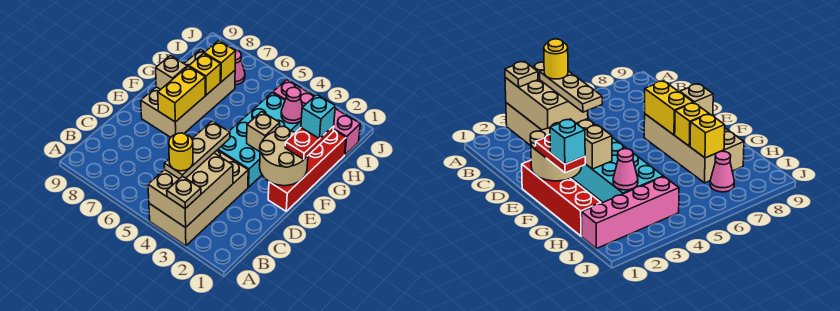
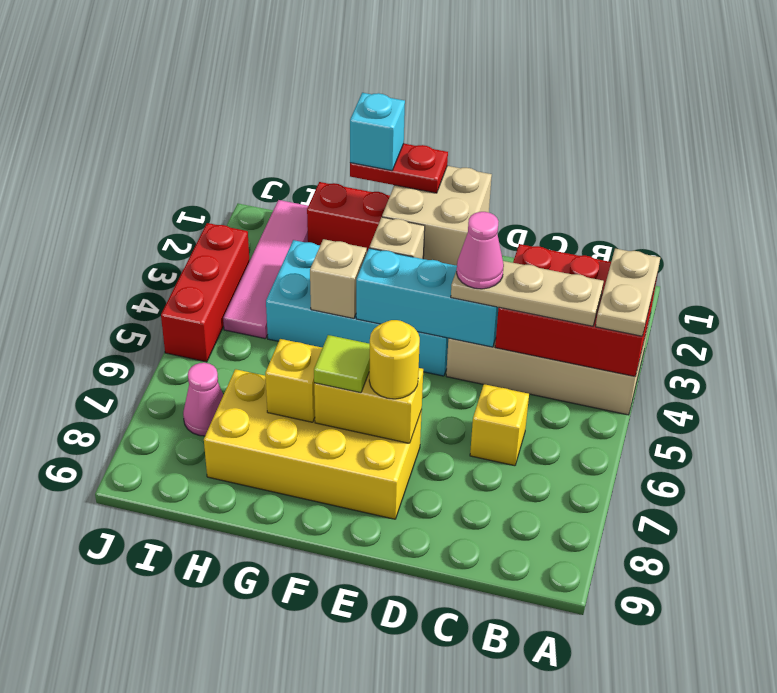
tan brick A3:C4 level 2 -> red brick A3:C4 level 2
tan plate A3 level 3 -> tan plate A3:A4 level 3
yellow round brick B4 level 4 -> yellow round brick E7 level 3
none -> cyan brick D4:F4 level 2
tan round brick E1:F2 level 2 -> tan brick E1:F2 level 2
tan brick E7:H8 level 1 -> yellow brick E7:H8 level 1
none -> lime tile F7 level 3
tan brick F8 level 2 -> tan brick G4 level 2
pink cone H3 level 2 -> pink cone D4 level 4
yellow brick H7 level 2 -> yellow brick C6 level 1
pink brick I1:I4 level 1 -> pink tile I1:I4 level 1
none -> red brick J3:J5 level 1

